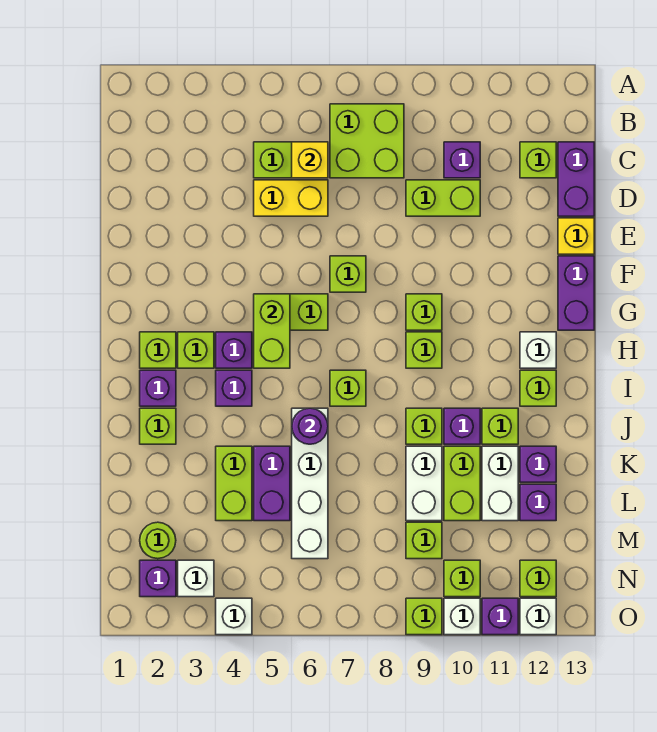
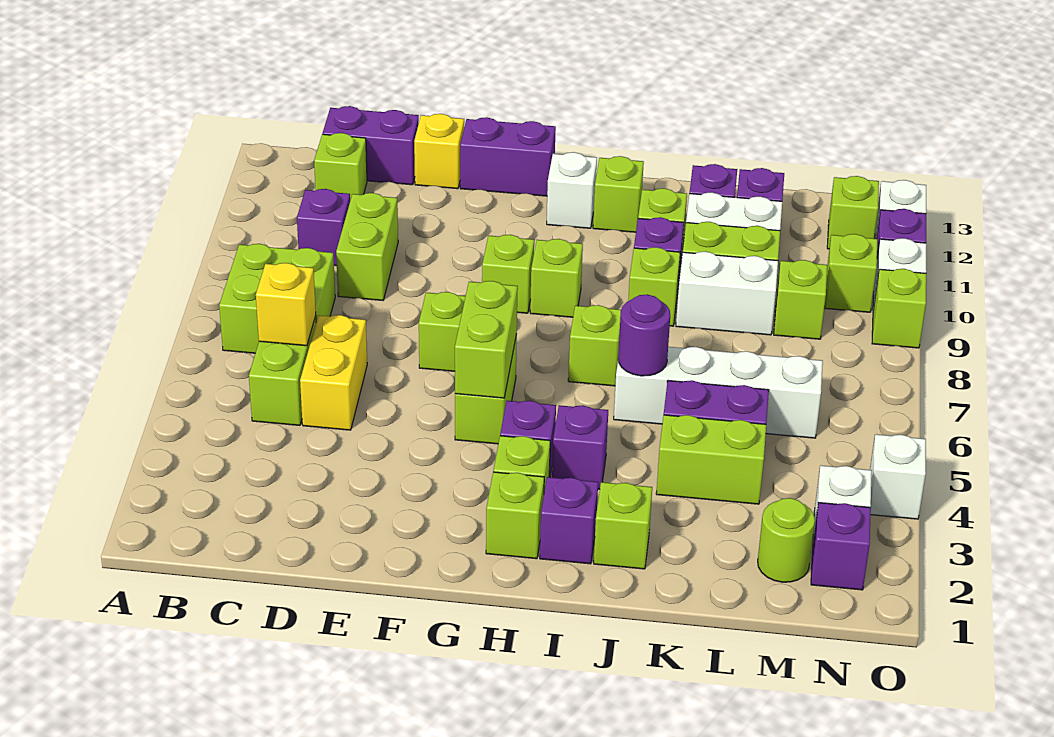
lime brick G5:H5 level 2 -> lime brick G5:G6 level 2

